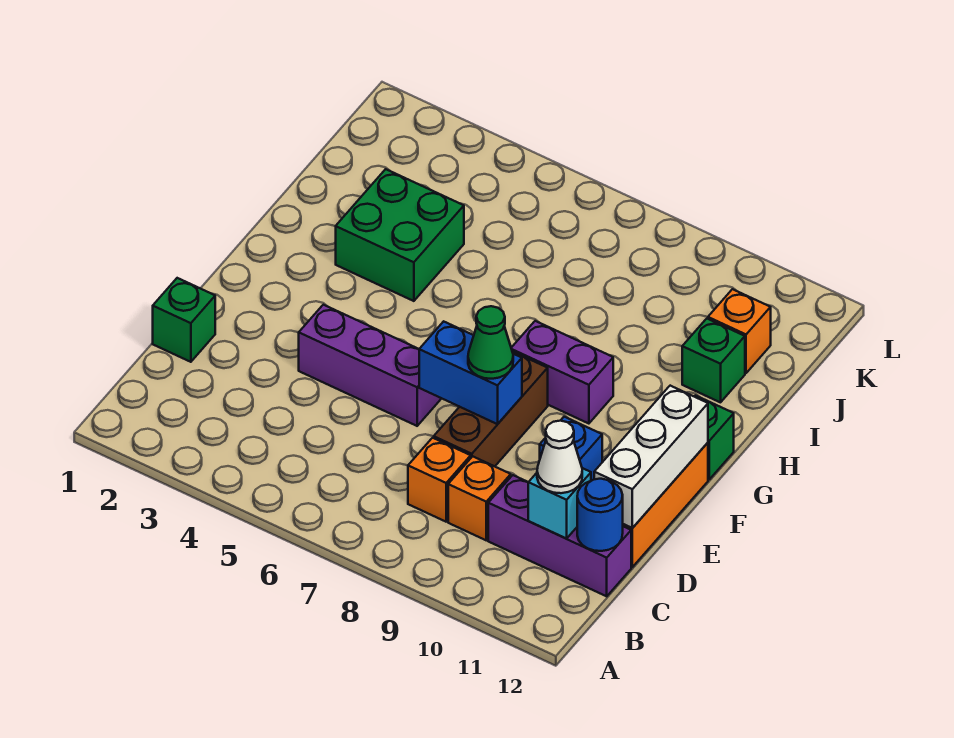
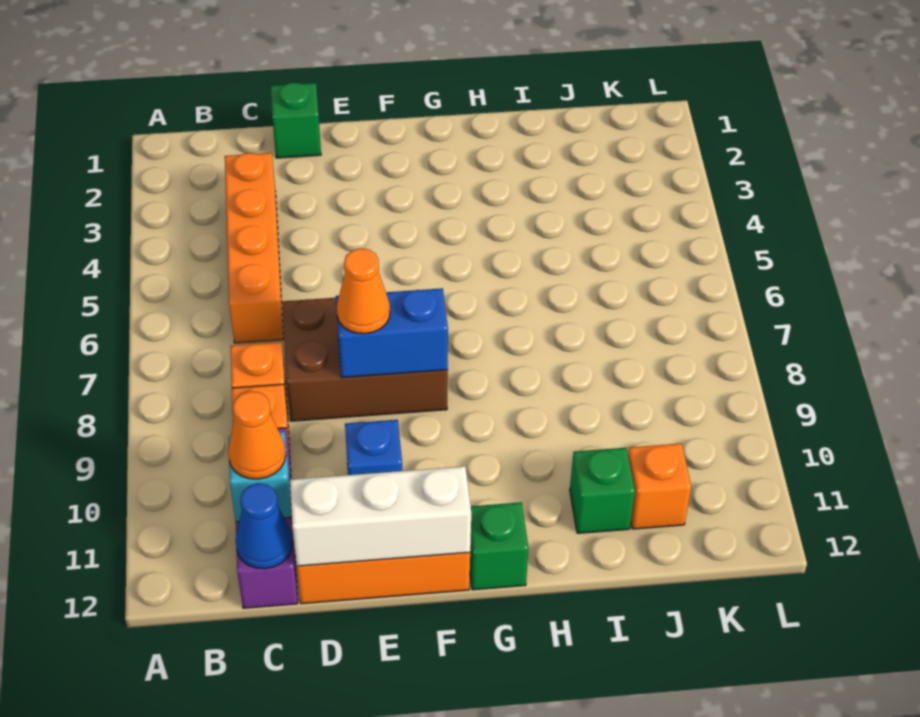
none -> orange brick C3:C6 level 1
white cone C11 level 3 -> orange cone C11 level 3
blue round brick C12 level 2 -> blue cone C12 level 2
brown brick D8:F8 level 1 -> brown brick D7:F8 level 1
purple brick E4:E6 level 1 -> none
blue brick E7:E8 level 2 -> blue brick E8:F8 level 2
green cone E8 level 3 -> orange cone E8 level 3
purple brick G8:G9 level 1 -> none
green brick H3:I4 level 1 -> none

